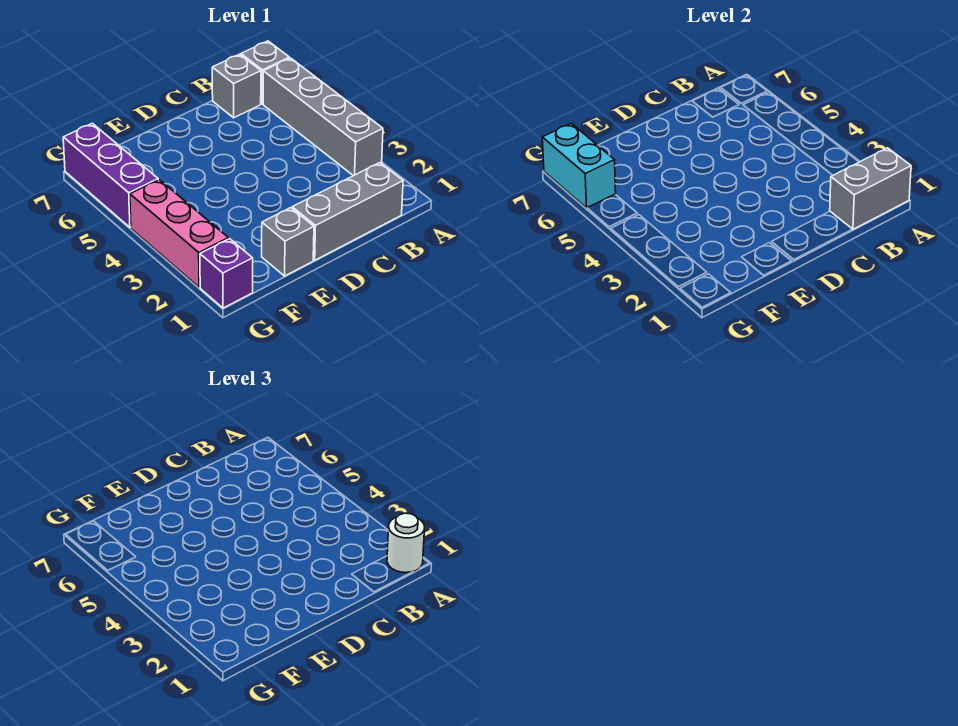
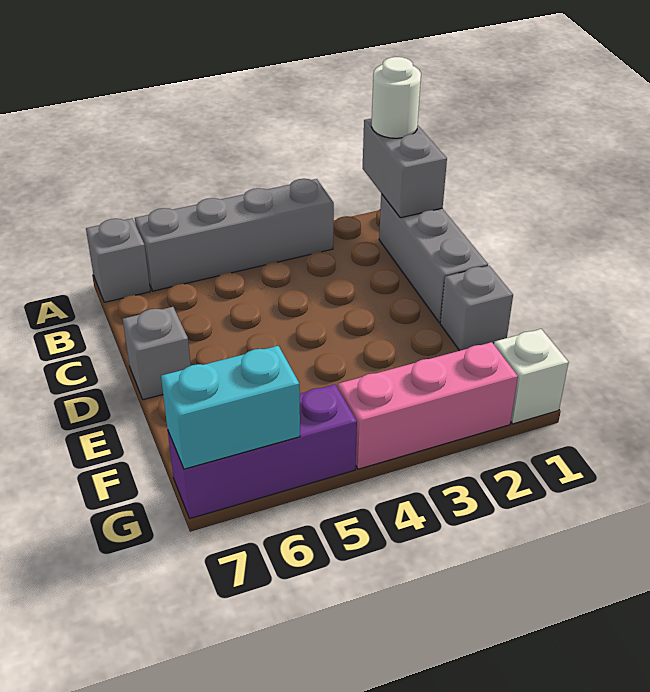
grey brick B7 level 1 -> grey brick D7 level 1
purple brick G1 level 1 -> white brick G1 level 1

